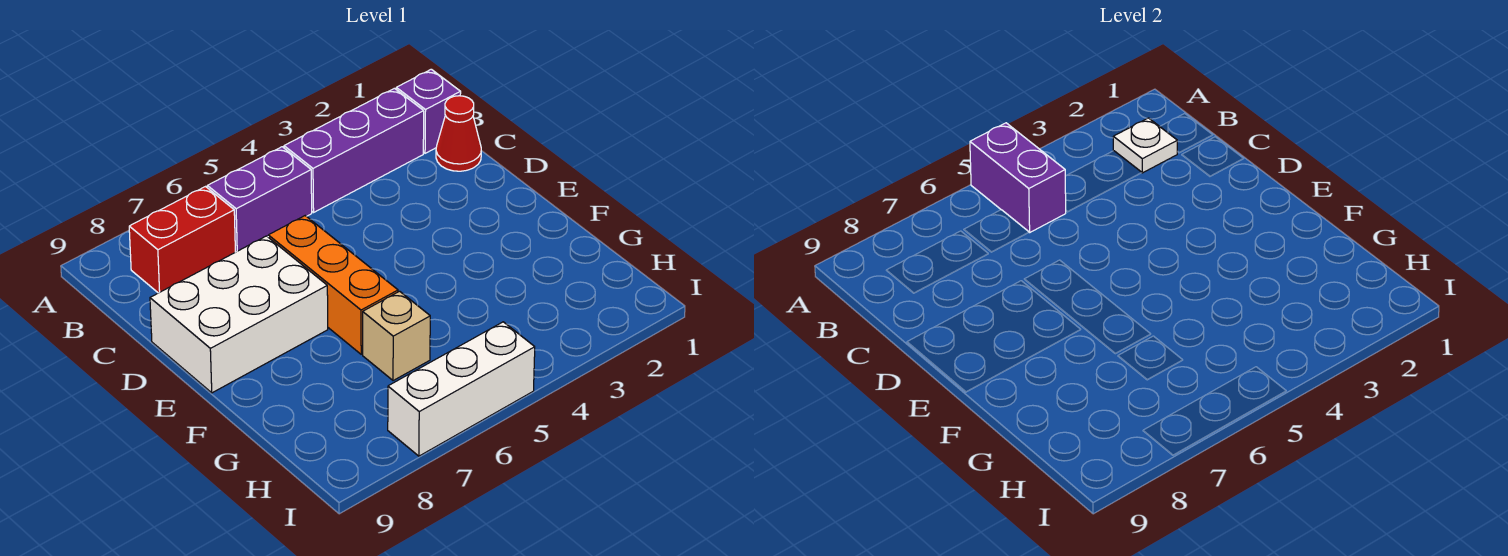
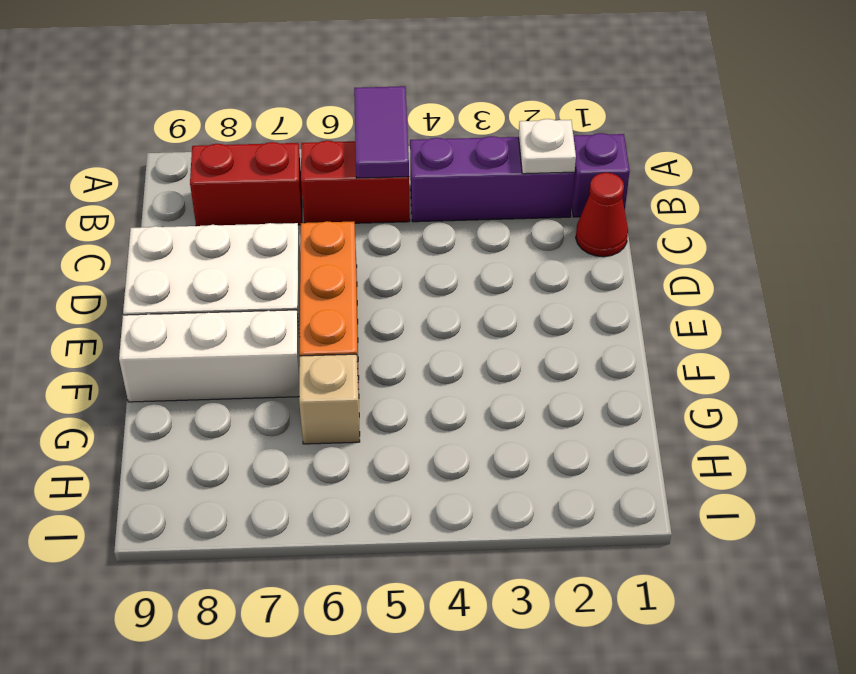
purple brick A5:B5 level 2 -> purple tile A5:B5 level 2
purple brick B5:B6 level 1 -> red brick B5:B6 level 1
white brick I5:I7 level 1 -> white brick F7:F9 level 1

